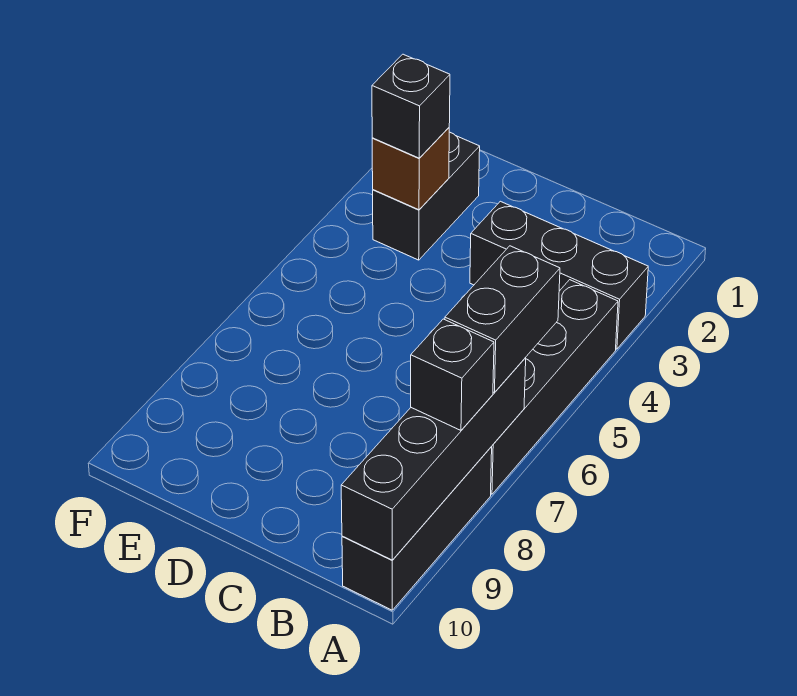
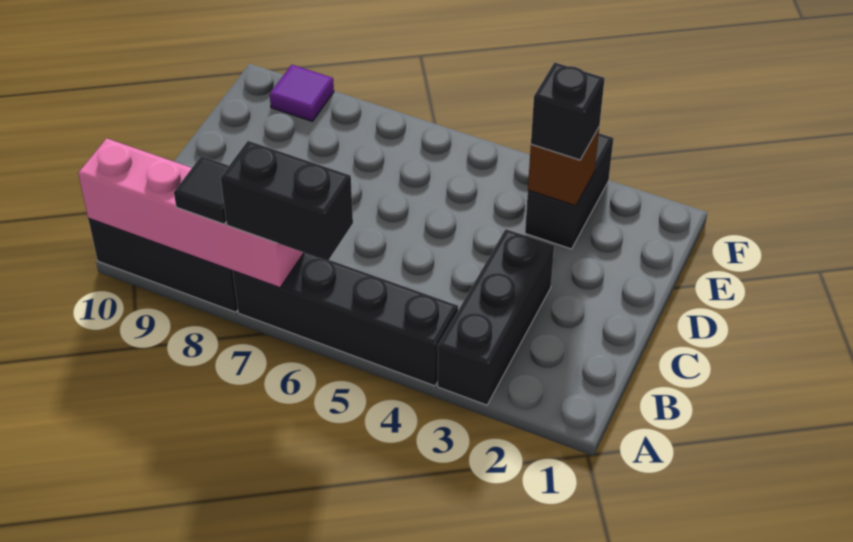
black brick A7:A10 level 2 -> pink brick A7:A10 level 2
black brick A8 level 3 -> black tile A8 level 3
black brick E2:E3 level 1 -> black brick E3:F3 level 1
none -> purple tile F9 level 1

